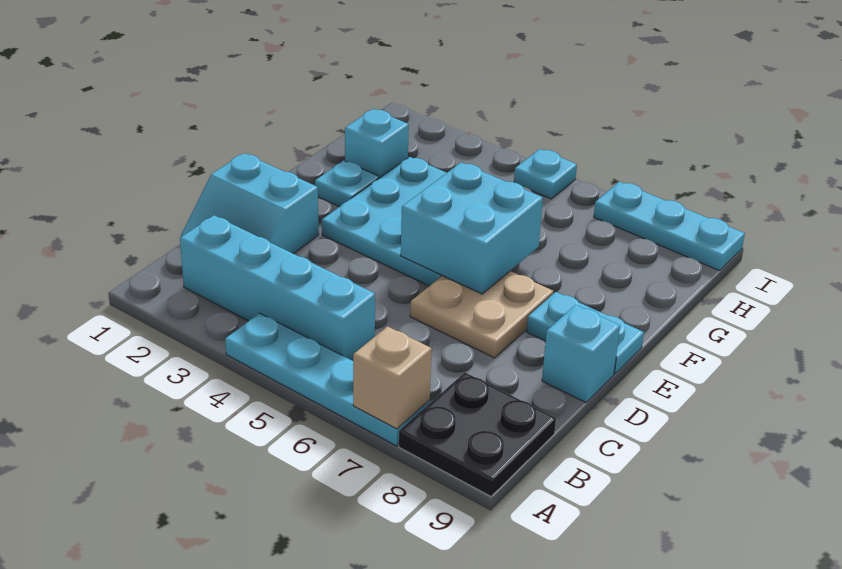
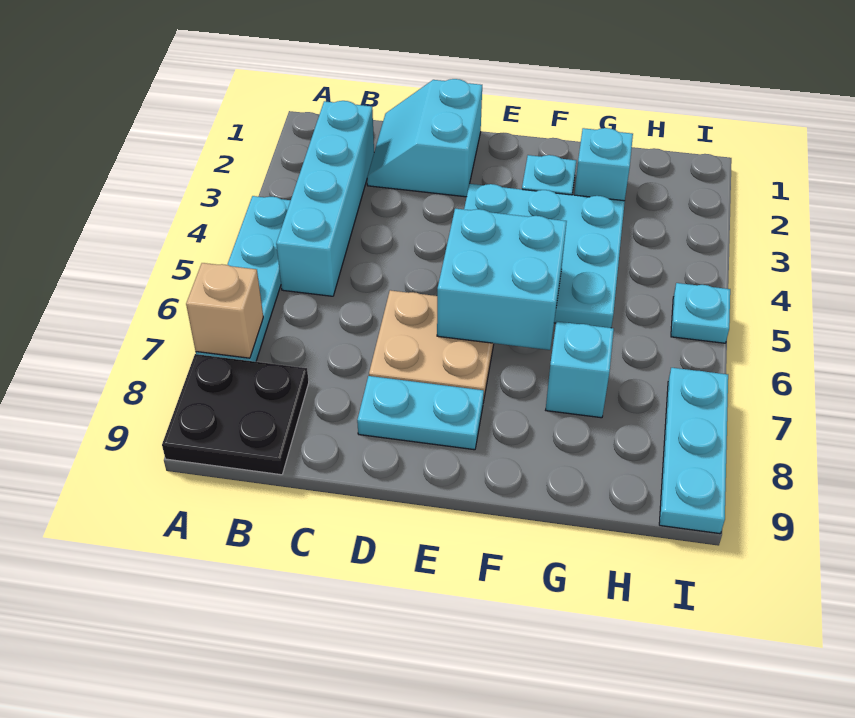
cyan brick D9 level 1 -> cyan brick G7 level 1
cyan plate E8:E9 level 1 -> cyan plate D8:E8 level 1

